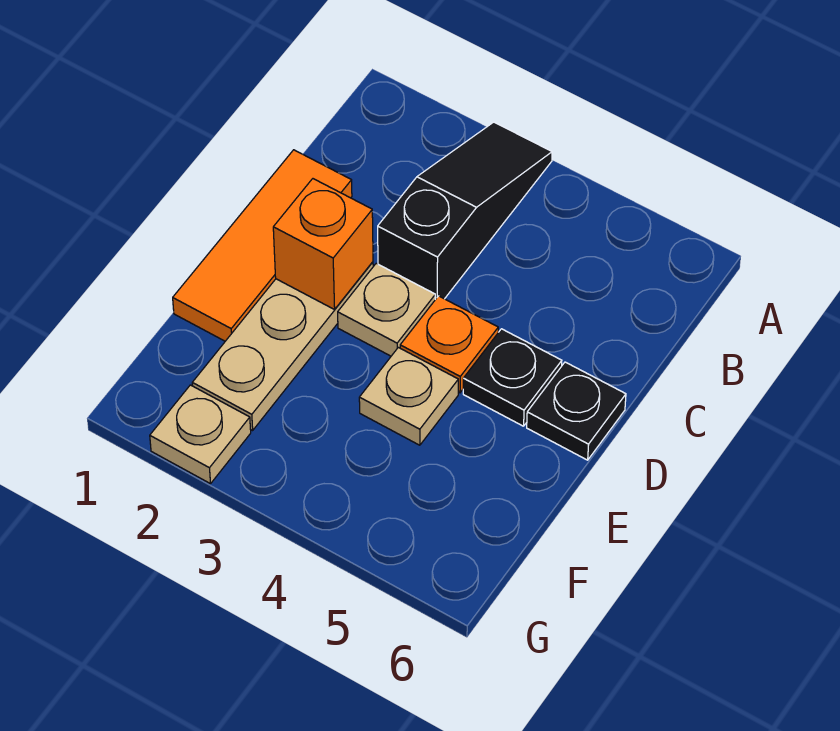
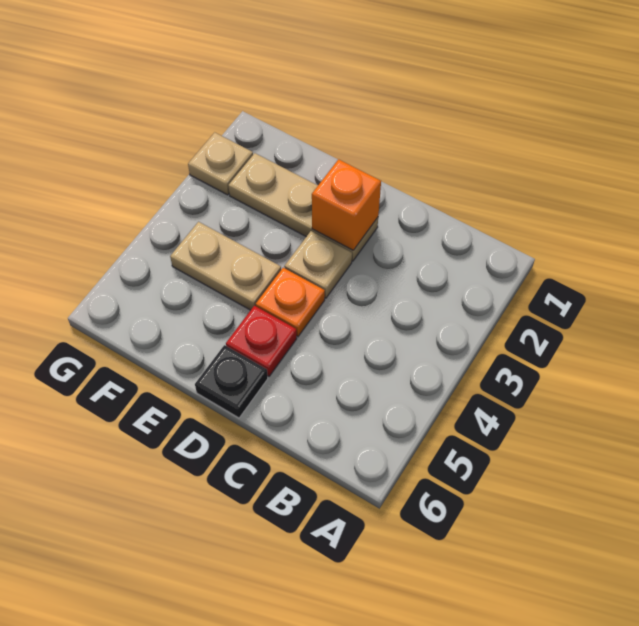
black slope A3:C3 level 1 top C -> none
orange tile C1:E1 level 1 -> none
black plate D5 level 1 -> red plate D5 level 1
tan plate E4 level 1 -> tan plate E4:F4 level 1

